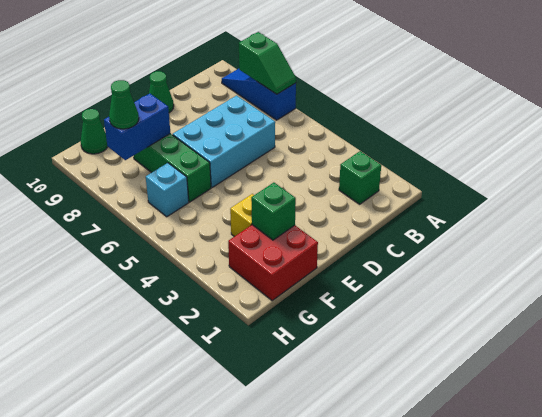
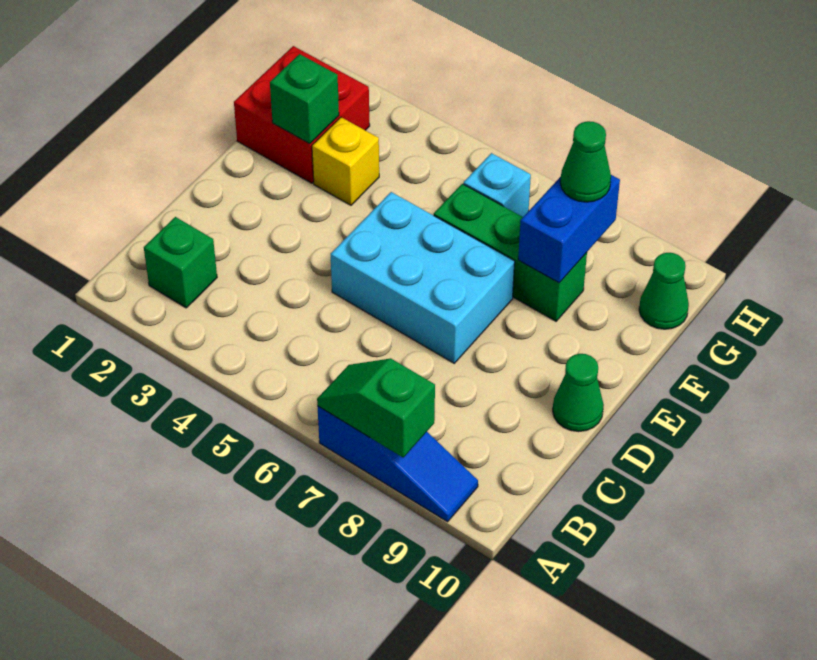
cyan brick C6:E7 level 1 -> cyan brick D5:E7 level 1

